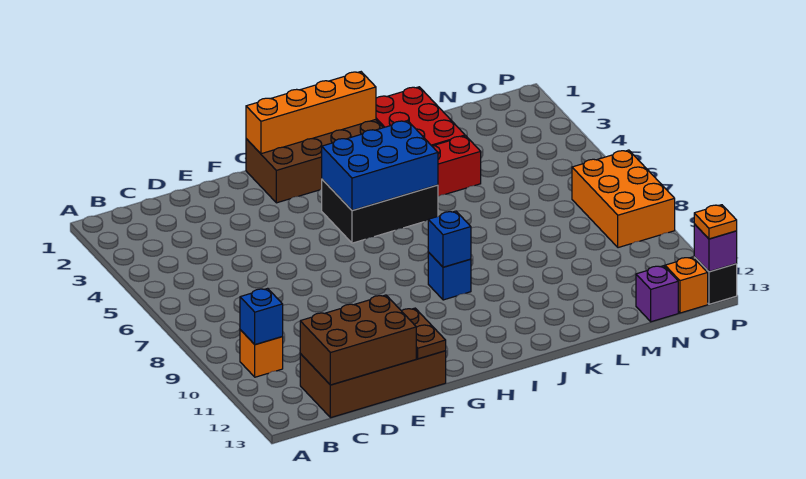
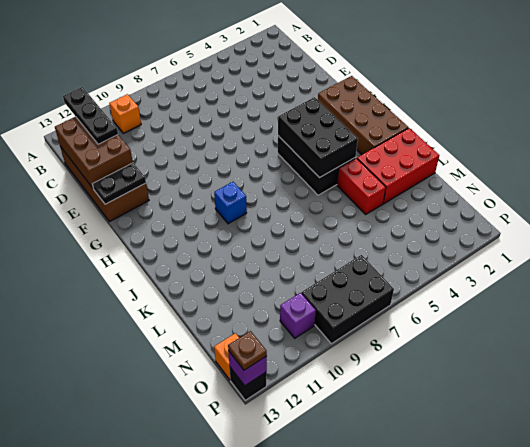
blue brick B10 level 2 -> none
none -> black plate B12:D12 level 3
brown plate F12:F13 level 2 -> black plate F12:F13 level 2
orange brick G1:J1 level 2 -> none
blue brick H4:J5 level 2 -> black brick H4:J5 level 2
blue brick I9 level 2 -> none
purple brick N13 level 1 -> purple brick O10 level 1
orange brick O7:P9 level 1 -> black brick O7:P9 level 1
orange plate P13 level 3 -> brown plate P13 level 3

